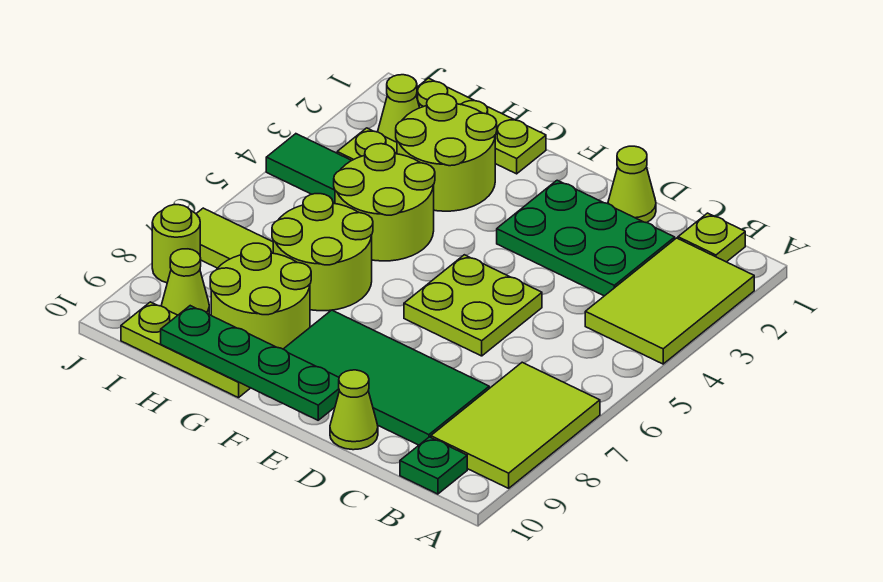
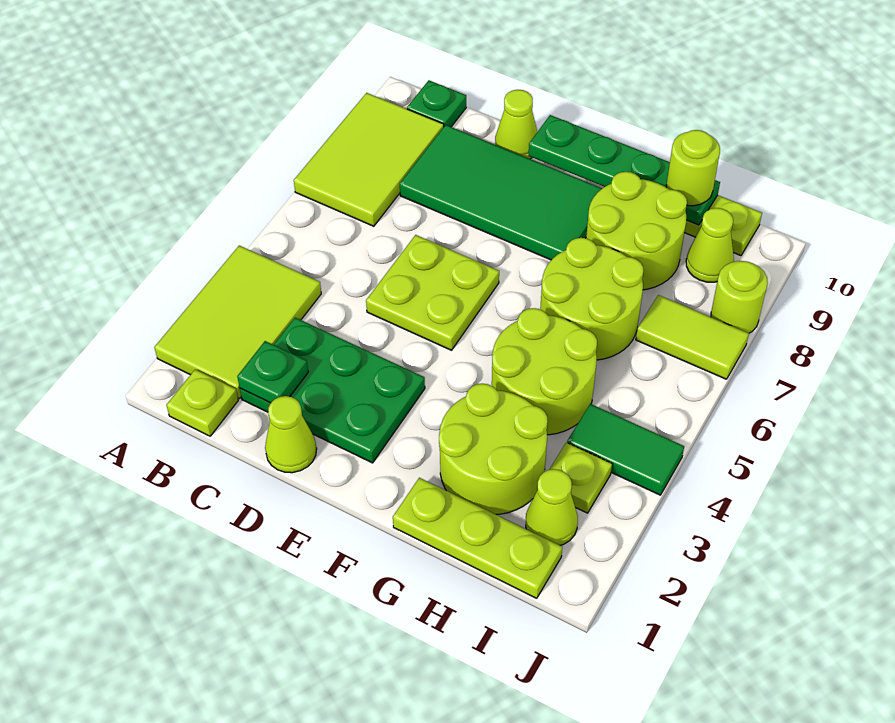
none -> green plate C2 level 2
none -> lime round brick H10 level 3

